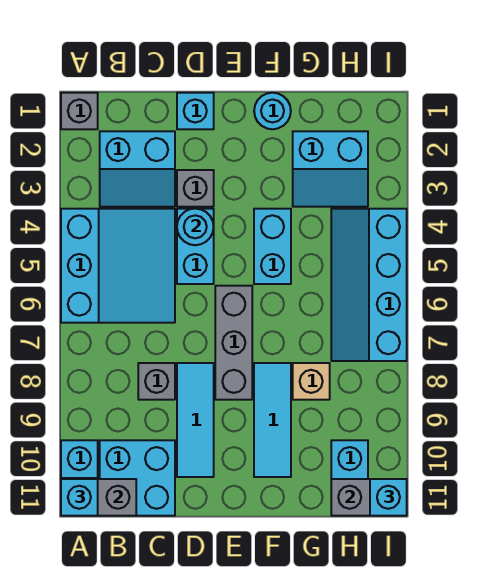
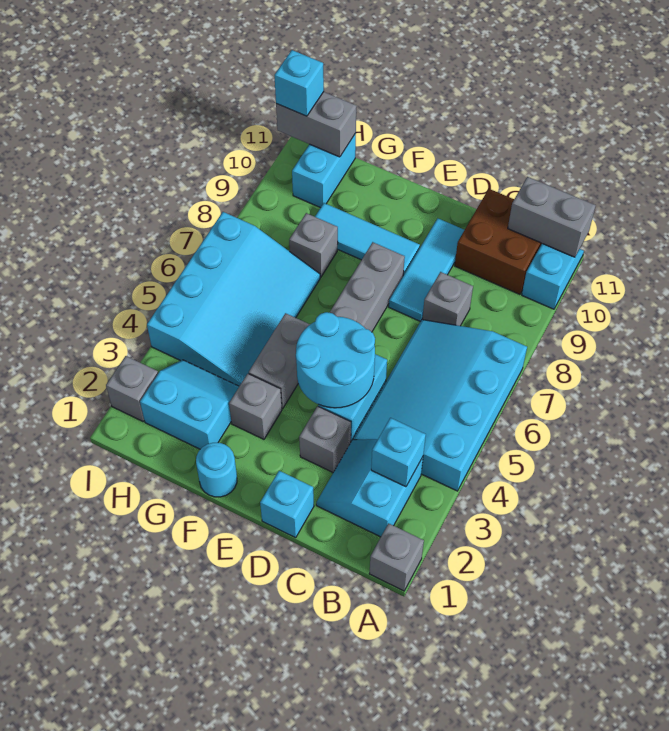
cyan slope A4:C6 level 1 top A -> cyan slope A4:C7 level 1 top A
cyan brick A11 level 3 -> cyan brick B3 level 2
cyan slope B2:C3 level 1 top 2 -> cyan slope B2:C3 level 1 top B
cyan brick B10:C11 level 1 -> brown brick B10:C11 level 1
cyan round brick D4 level 2 -> cyan round brick D4:E5 level 2
none -> grey brick F3 level 1
cyan brick F4:F5 level 1 -> grey brick F4:F5 level 1
cyan tile F8:F10 level 1 -> cyan tile E9:G9 level 1
tan brick G8 level 1 -> grey brick G8 level 1
cyan slope H4:I7 level 1 top I -> cyan slope G4:I7 level 1 top I
none -> grey brick I2 level 1

